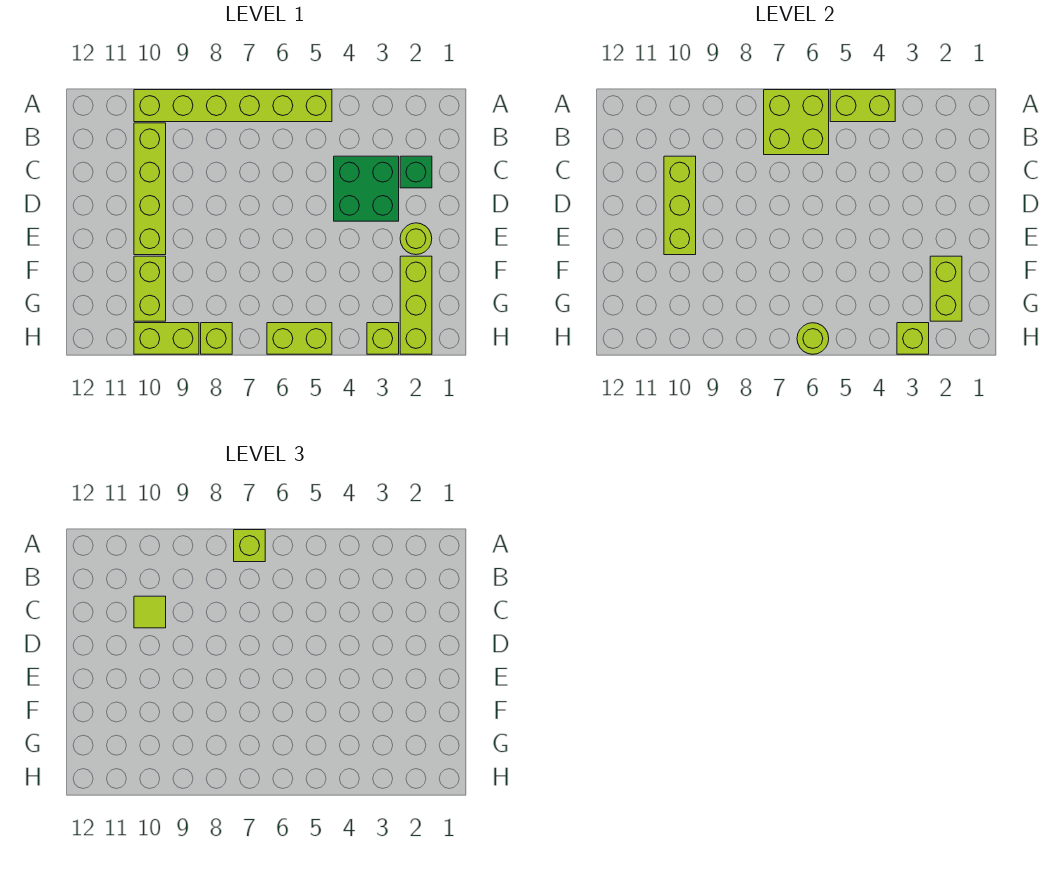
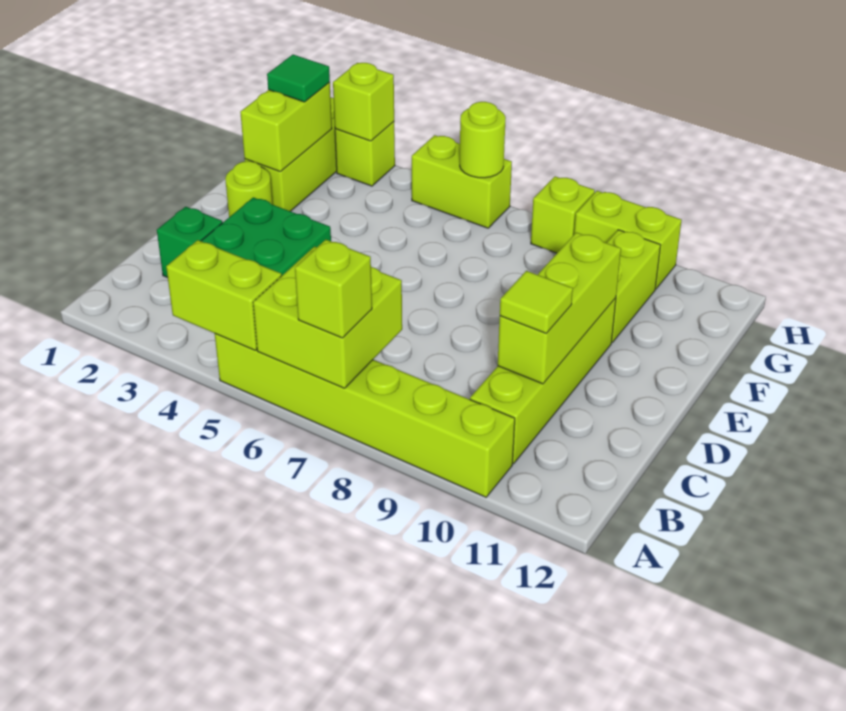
none -> green tile G2 level 3

